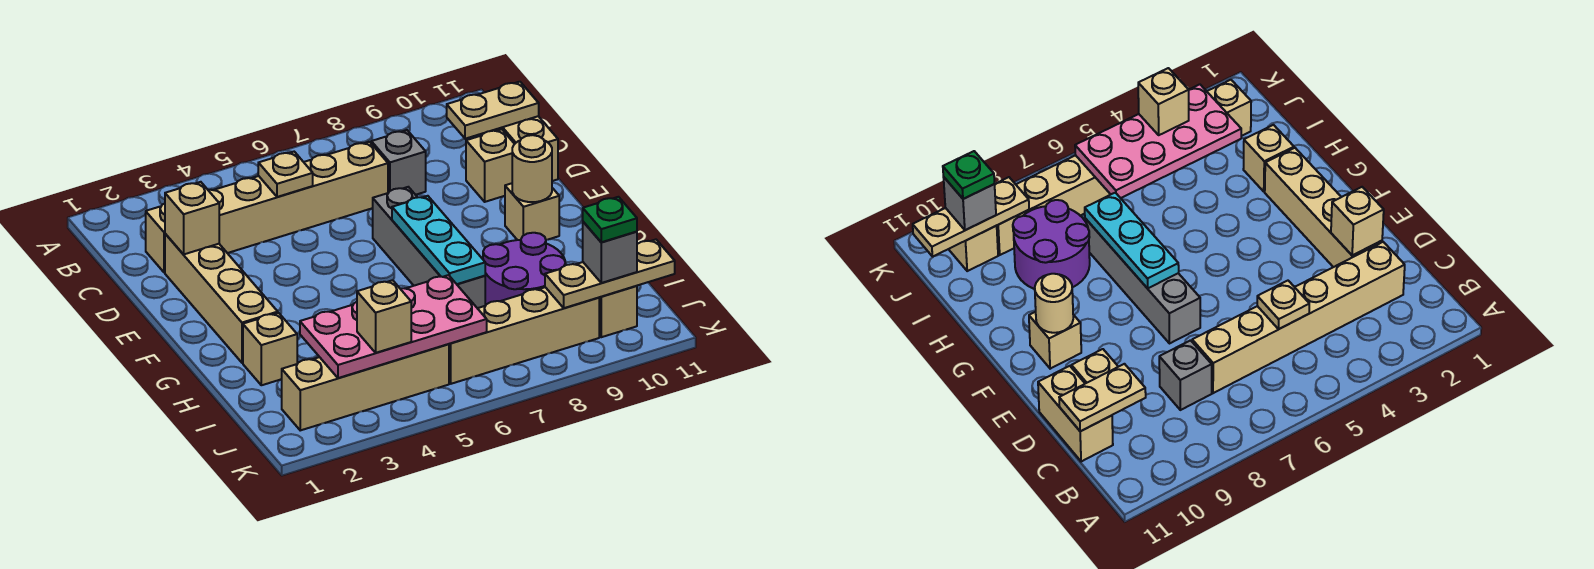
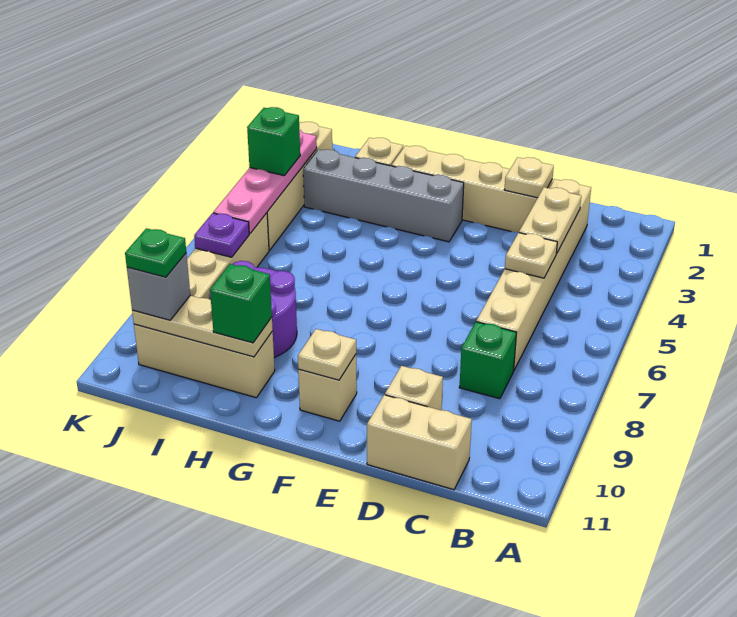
grey brick C8 level 1 -> green brick C8 level 1
tan plate C10:C11 level 2 -> tan plate C3:C4 level 2
tan brick D2 level 2 -> tan plate D2 level 2
grey brick E7:H7 level 1 -> grey brick F3:I3 level 1
cyan plate F7:H7 level 2 -> none
tan round brick F10 level 2 -> tan plate F10 level 2
none -> green brick H10 level 3
pink plate I3:J6 level 2 -> pink plate J3:J6 level 2
tan brick J4 level 3 -> green brick J4 level 3
none -> purple plate J7 level 2
tan plate J9:J11 level 2 -> tan plate H10:J10 level 2
tan brick J10 level 1 -> tan brick H10:J10 level 1

